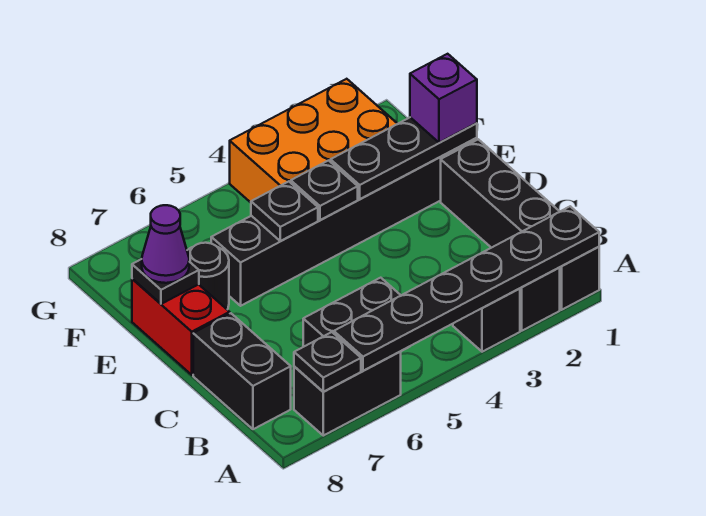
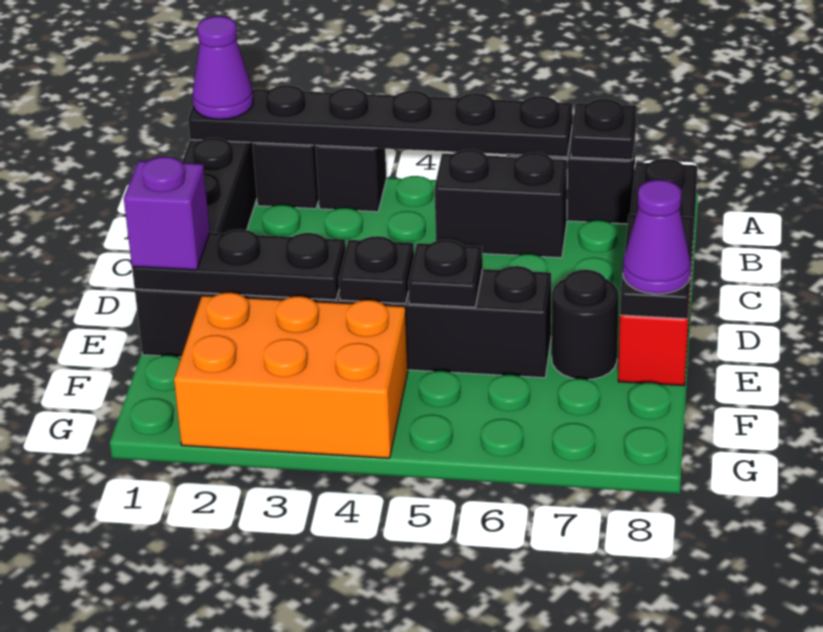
none -> purple cone A1 level 3
black plate E8 level 2 -> black plate D8:E8 level 2

